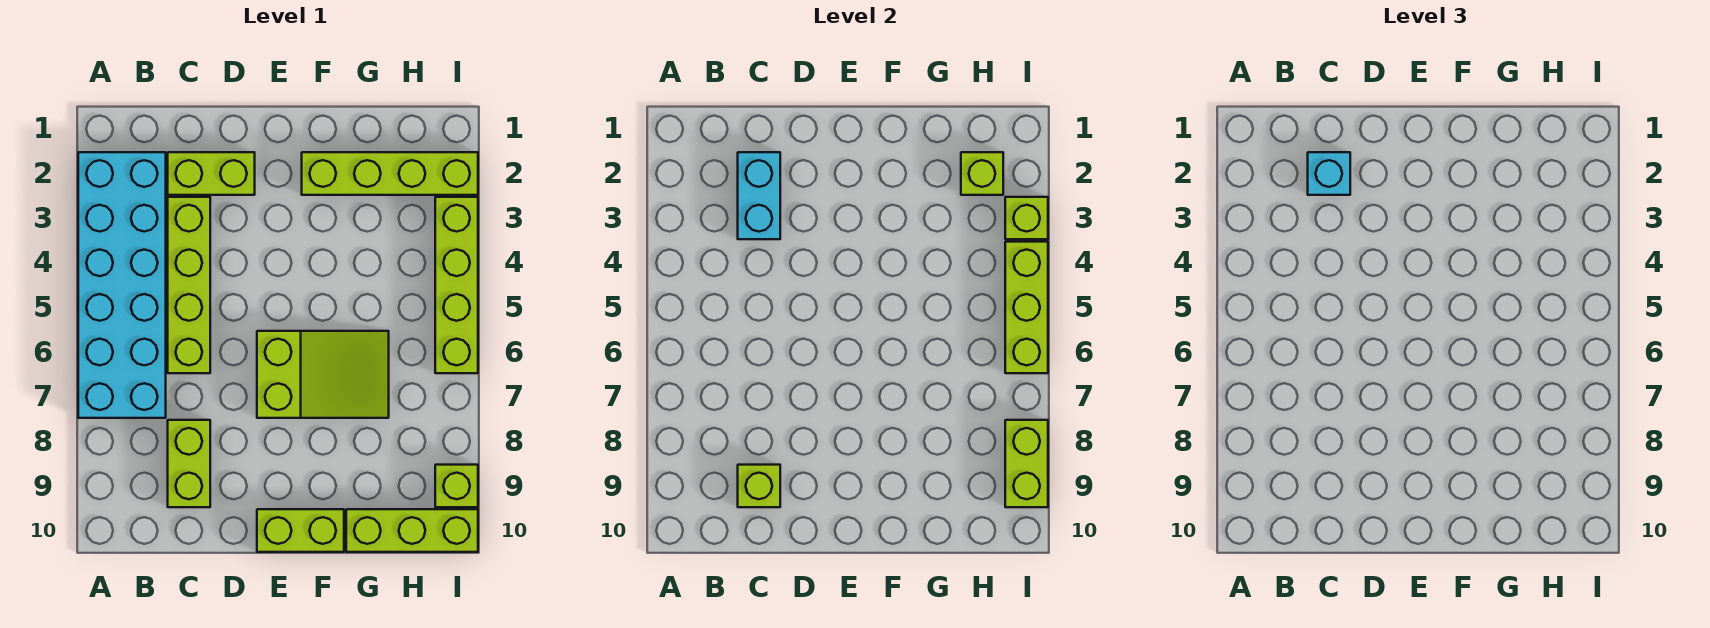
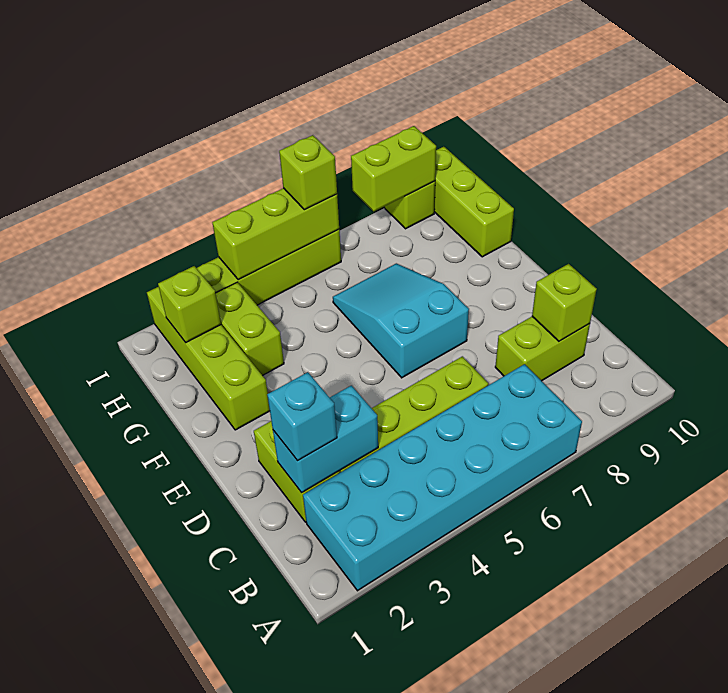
lime slope E6:G7 level 1 top E -> cyan slope E6:G7 level 1 top E
lime brick E10:F10 level 1 -> lime brick G3:H3 level 1
lime brick I3 level 2 -> lime brick I6 level 3

